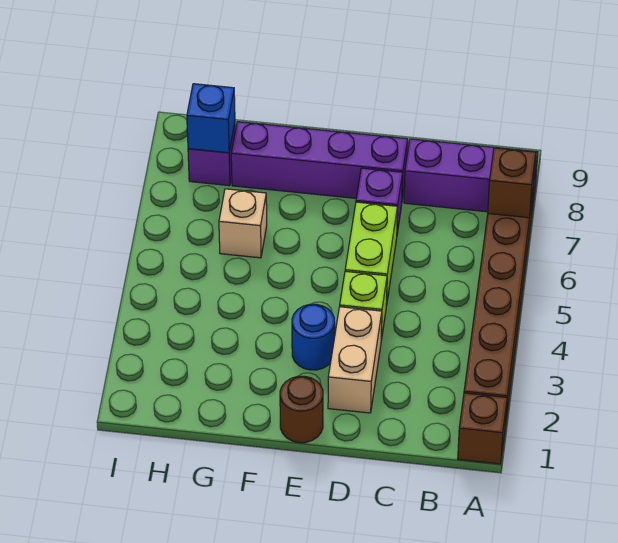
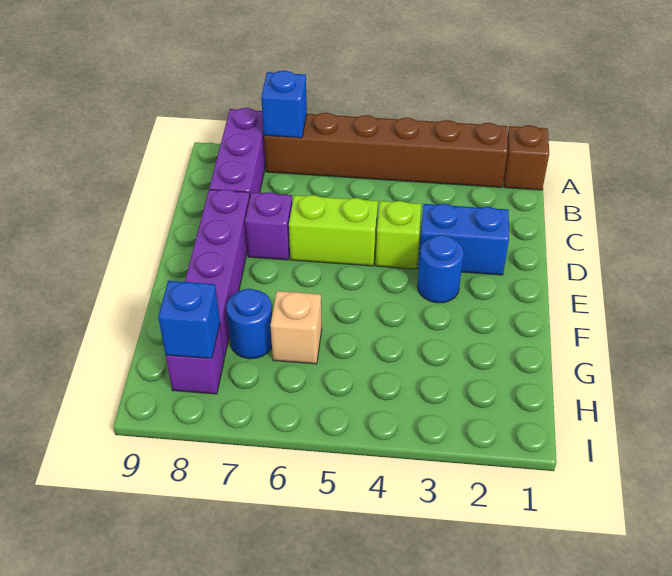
brown brick A7 level 2 -> blue brick A7 level 2
tan brick D2:D3 level 1 -> blue brick D2:D3 level 1
brown round brick E1 level 1 -> none
none -> blue round brick G7 level 1

